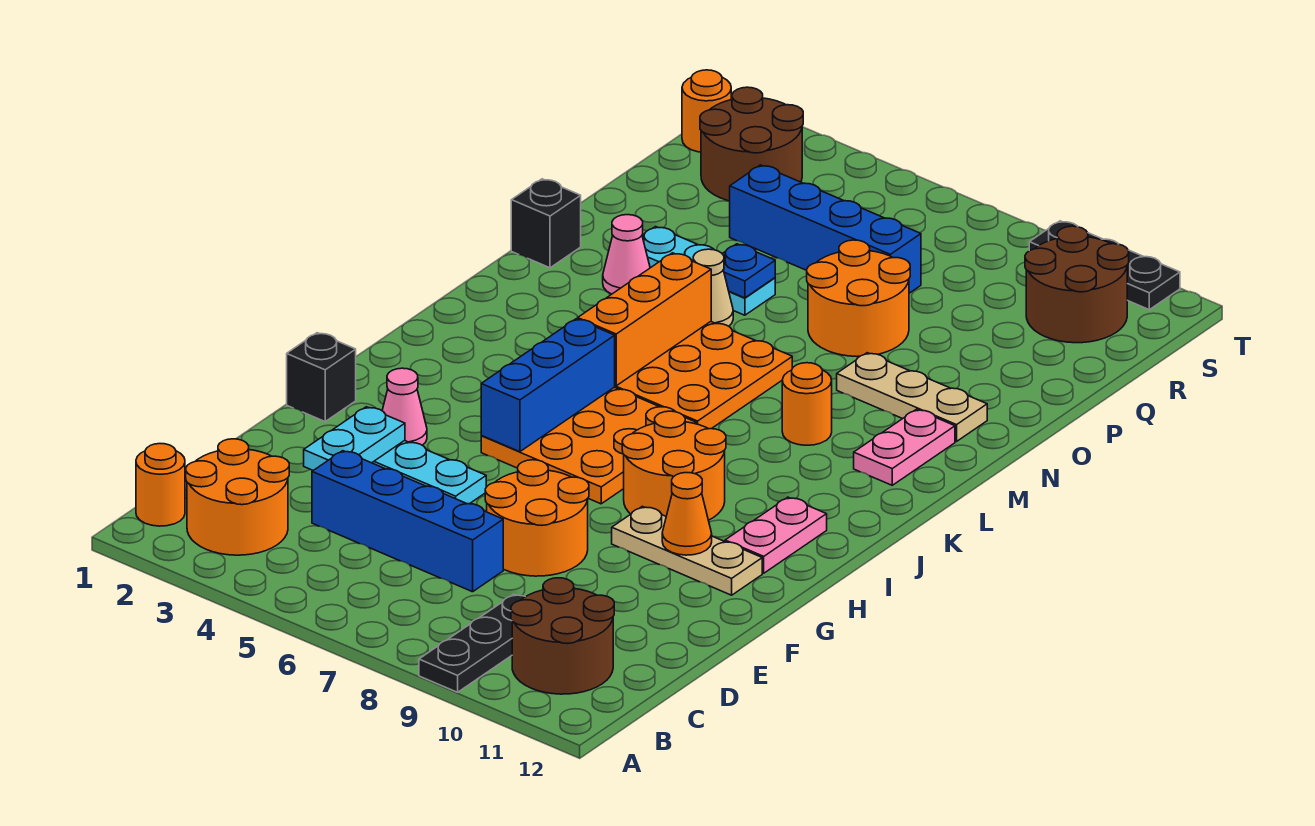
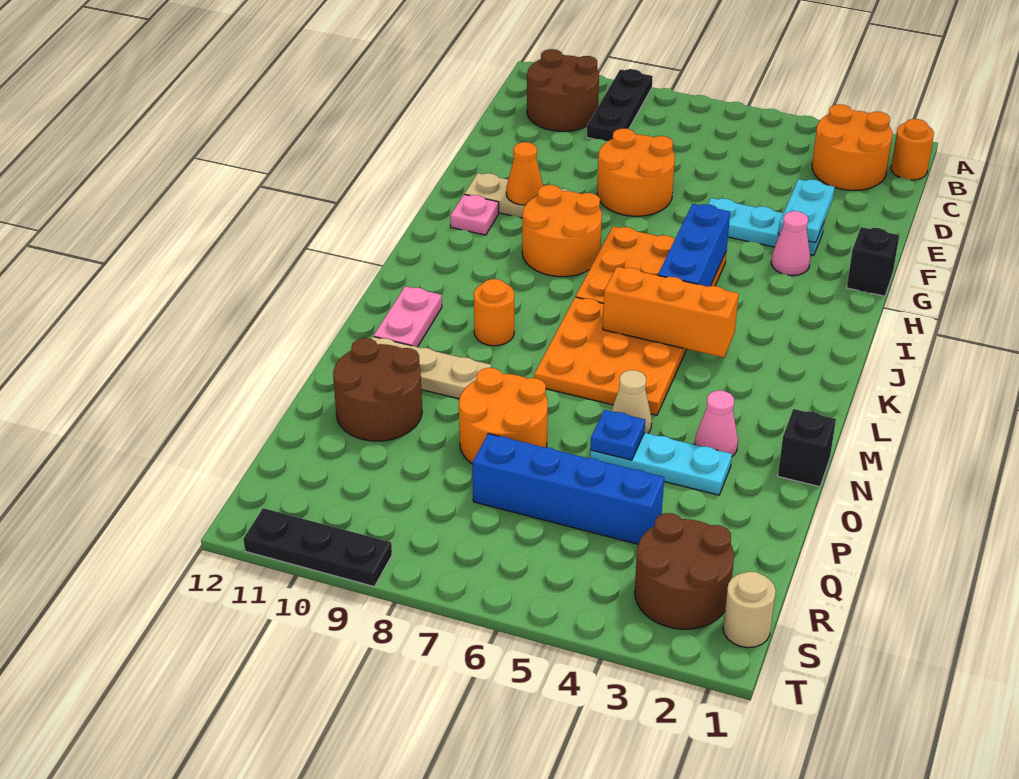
blue brick D4:D7 level 1 -> none
pink plate H11:I11 level 1 -> pink plate H11 level 1
orange brick K5:M5 level 2 -> orange brick K4:K6 level 2
brown round brick R10:S11 level 1 -> brown round brick O10:P11 level 1
orange round brick S1 level 1 -> tan round brick S1 level 1

